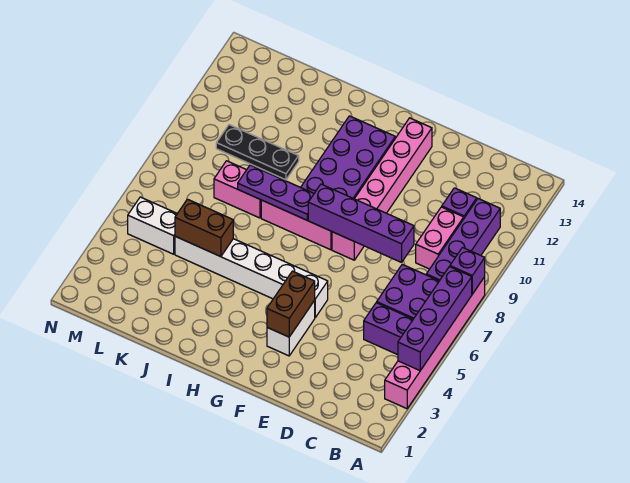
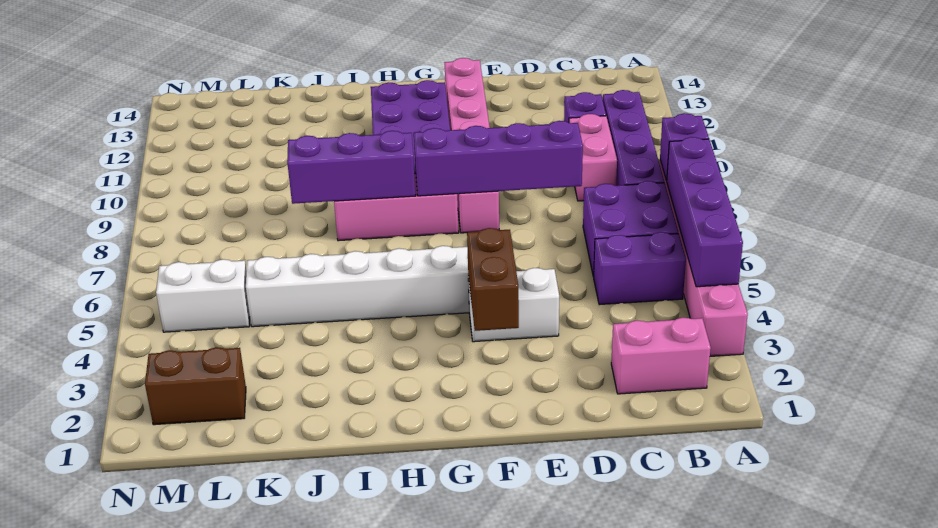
white brick F3:F4 level 1 -> white brick E4:F4 level 1
purple plate H8:J8 level 2 -> purple brick H8:J8 level 2
brown brick J5:K5 level 2 -> brown brick L2:M2 level 1
pink brick J8:K8 level 1 -> pink brick B2:C2 level 1
black plate J10:L10 level 1 -> none

